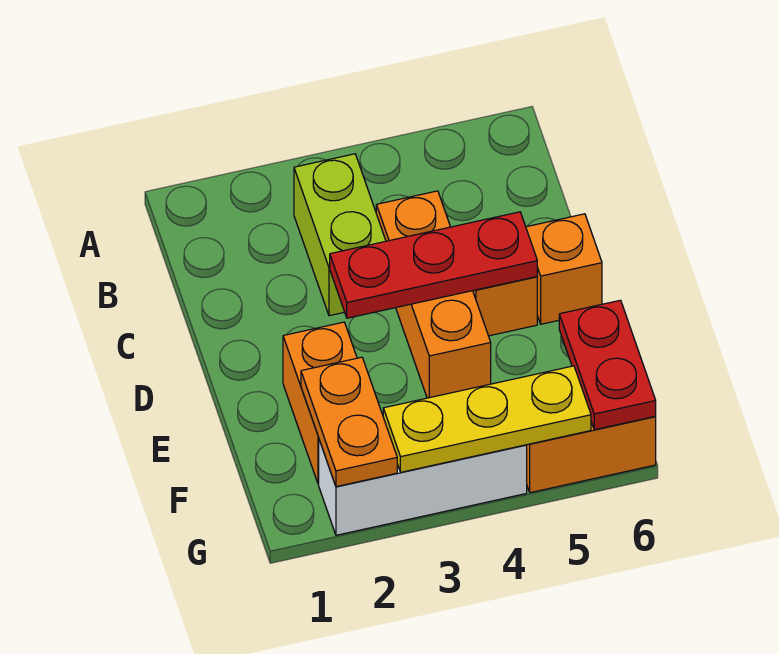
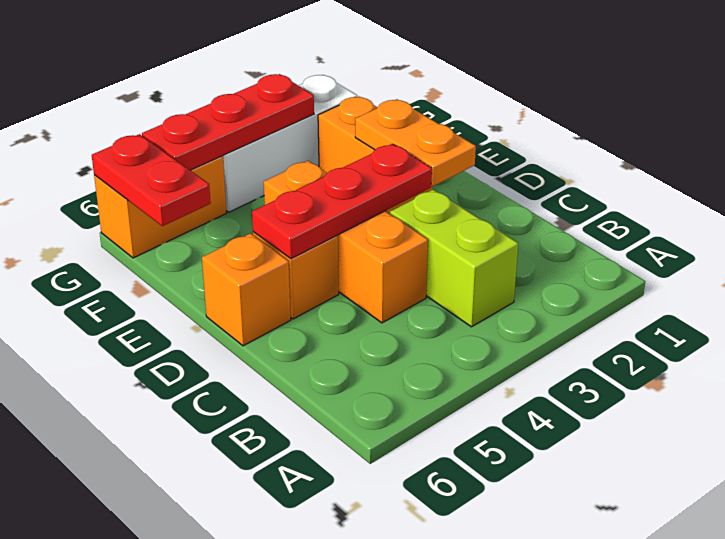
orange plate F2:G2 level 2 -> orange plate D2:E2 level 2
yellow plate G3:G5 level 2 -> red plate G3:G5 level 2

